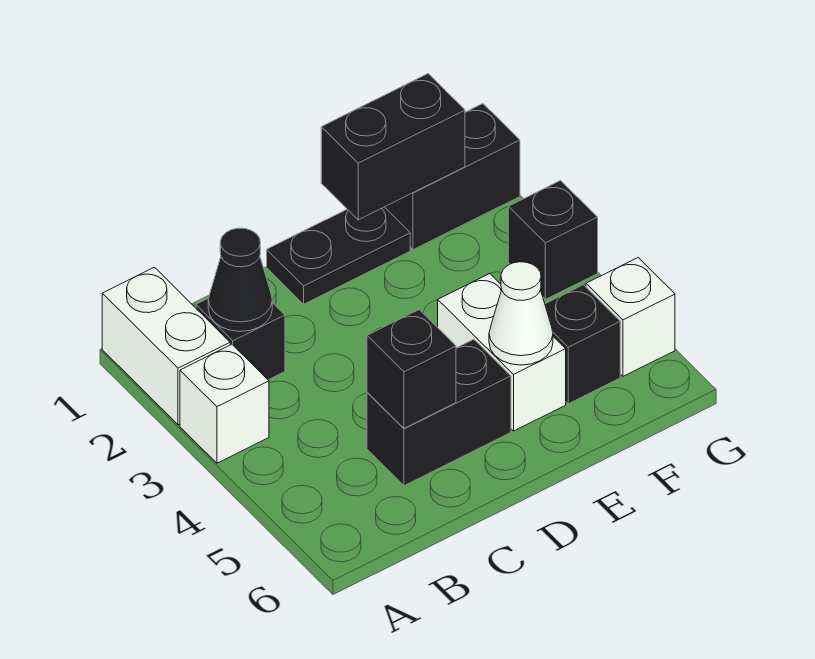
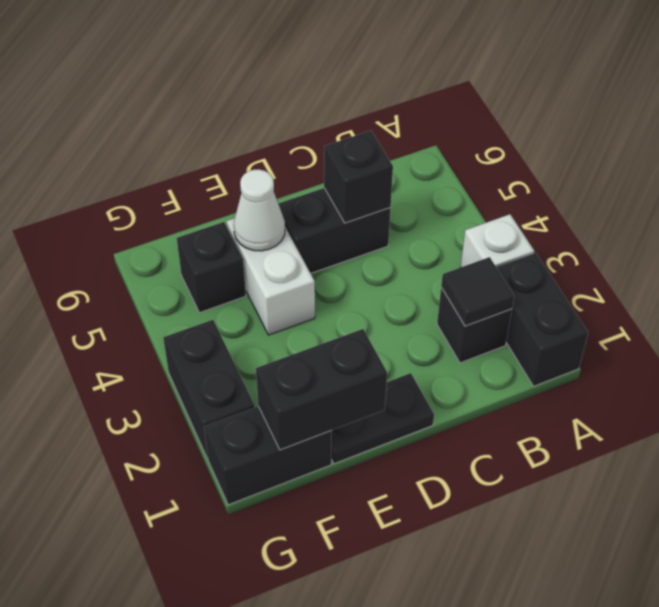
white brick A1:A2 level 1 -> black brick A1:A2 level 1
black cone B2 level 2 -> black tile B2 level 2
black brick G3 level 1 -> black brick G2:G3 level 1
white brick G5 level 1 -> none

